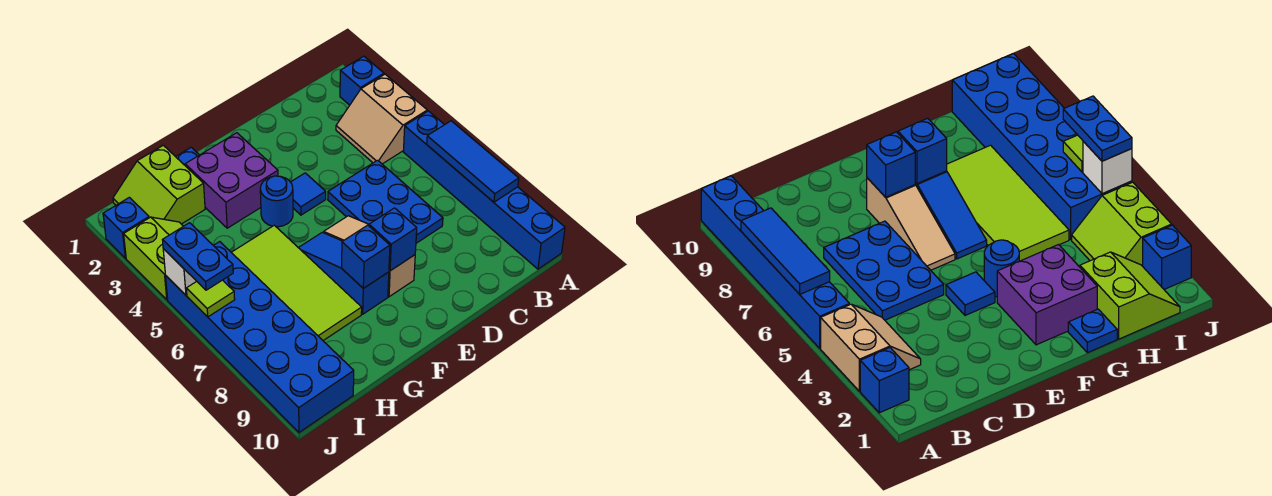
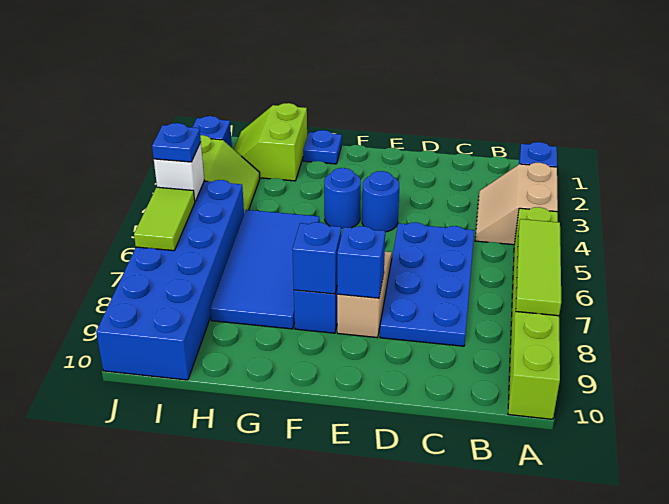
blue brick A5:A10 level 1 -> lime brick A5:A10 level 1
blue tile A6:A8 level 2 -> lime tile A6:A8 level 2
blue plate C5:D7 level 1 -> blue plate C5:D8 level 1
blue tile E4 level 1 -> blue round brick E4 level 1
purple brick F2:G3 level 1 -> none
lime tile G5:H8 level 1 -> blue tile G5:H8 level 1
blue plate J5:J6 level 3 -> blue plate J5 level 3
lime tile J6 level 2 -> lime tile J6:J7 level 2

